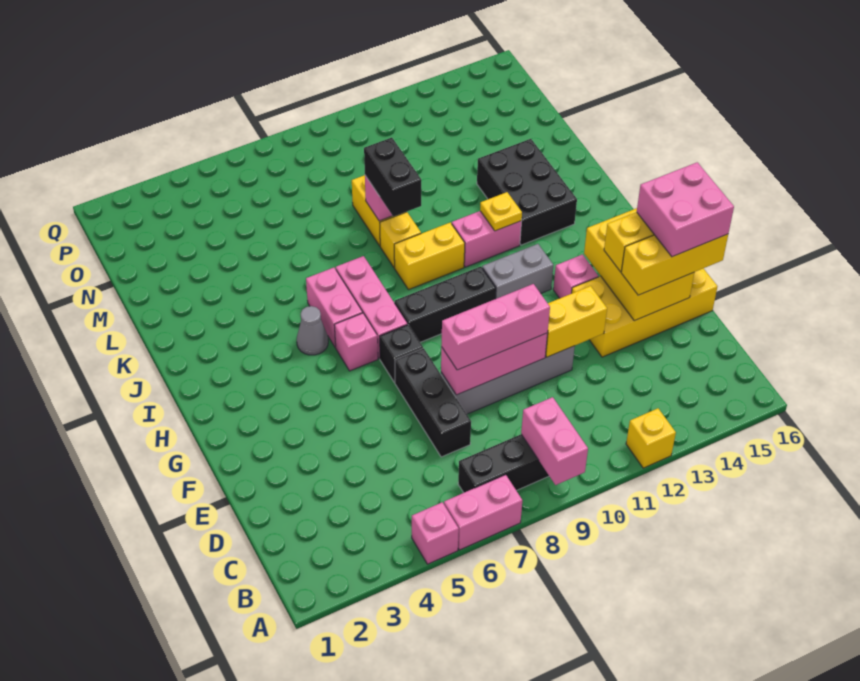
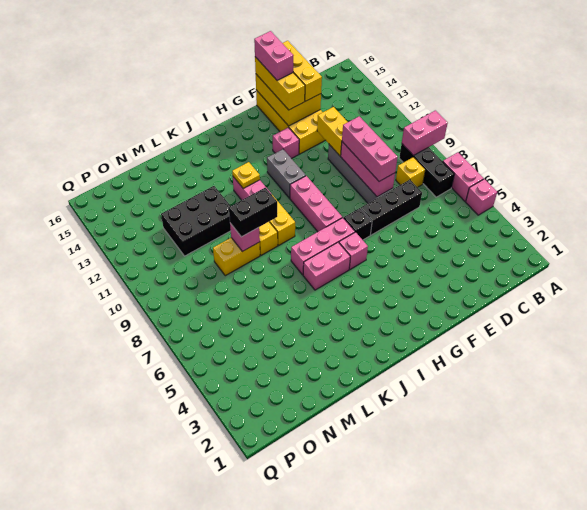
yellow brick A12 level 1 -> yellow brick C8 level 1
yellow brick E14:G15 level 2 -> yellow brick E14:F16 level 2
pink brick E15:F16 level 4 -> pink brick F15:F16 level 4
black brick H8:H10 level 1 -> pink brick H8:H10 level 1
grey cone I5 level 1 -> none
black brick J13:L14 level 1 -> black brick L11:N12 level 1

